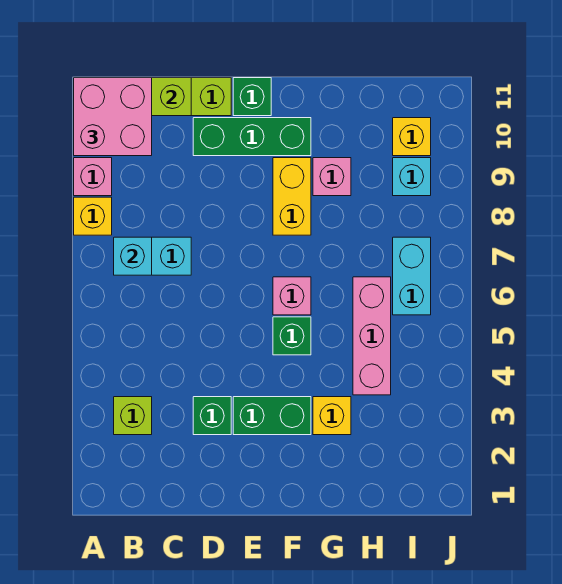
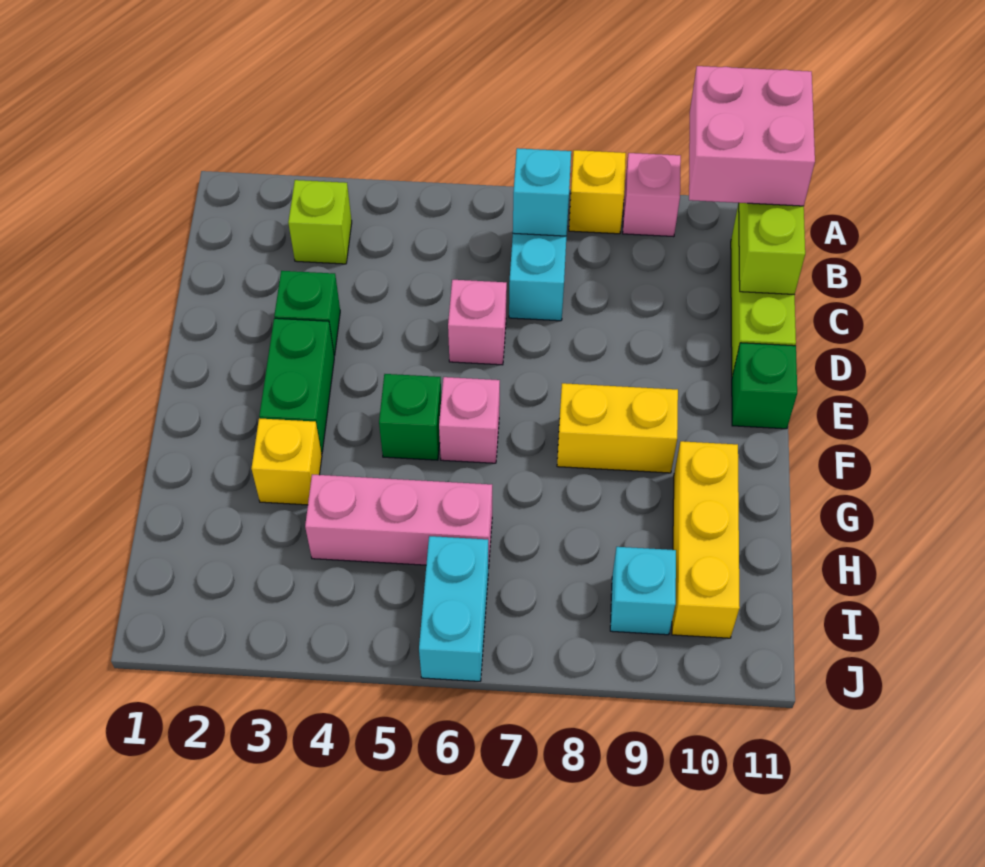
green brick D10:F10 level 1 -> none
pink brick G9 level 1 -> pink brick D6 level 1
cyan brick I6:I7 level 1 -> cyan brick I6:J6 level 1
yellow brick I10 level 1 -> yellow brick G10:I10 level 1

